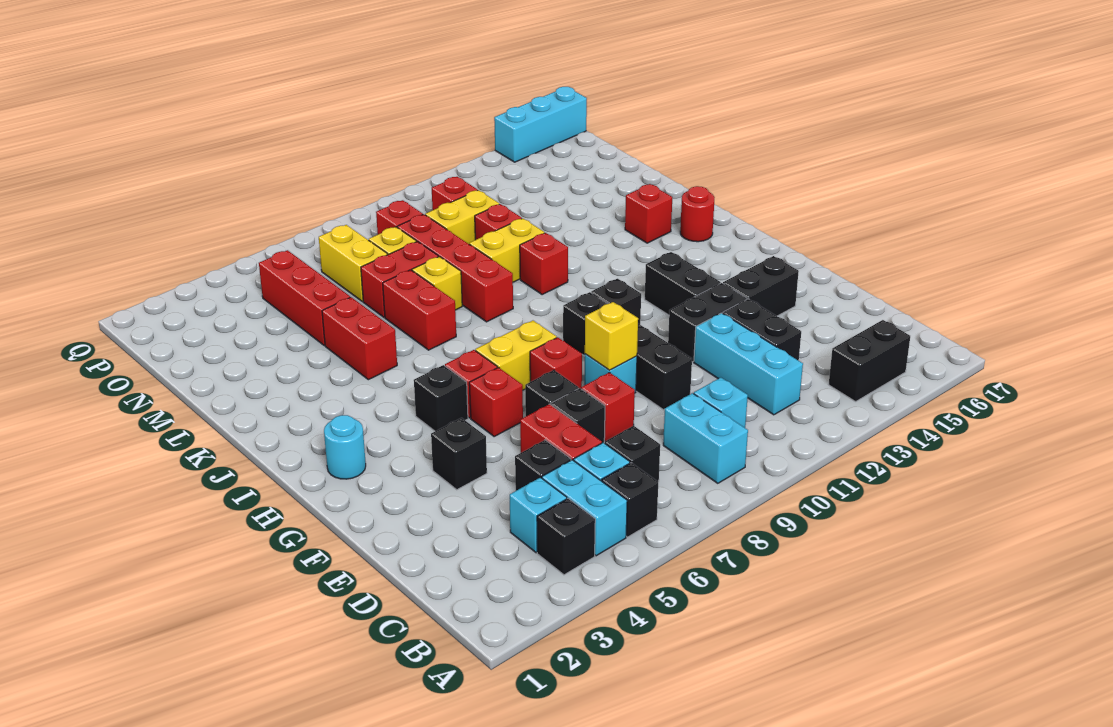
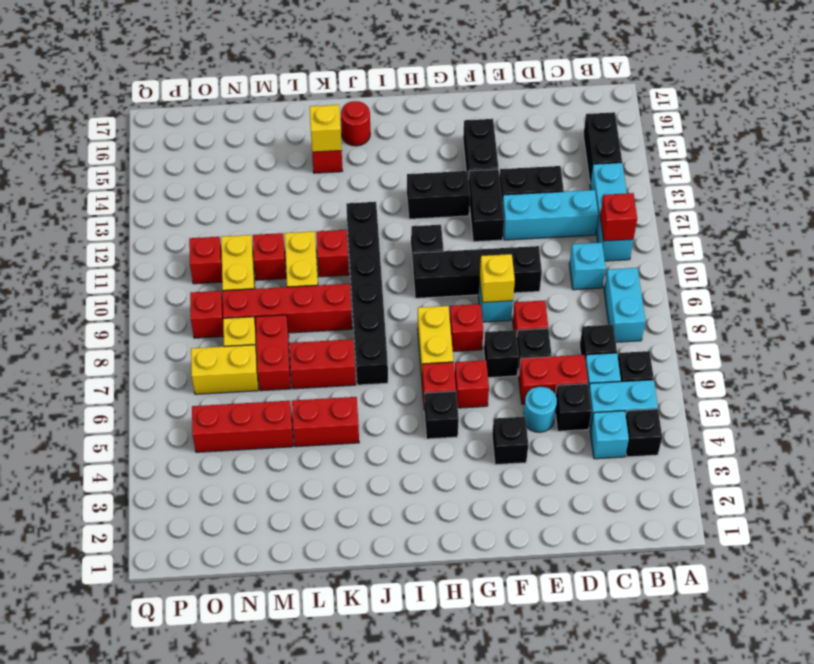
cyan brick B9:C9 level 1 -> cyan brick B8:B9 level 1
none -> red brick B11 level 2
cyan round brick H2 level 1 -> cyan round brick E5 level 1
none -> black brick J7:J12 level 1
yellow brick L8 level 1 -> yellow brick K15 level 2
cyan brick Q15:Q17 level 1 -> cyan brick B11:B13 level 1

